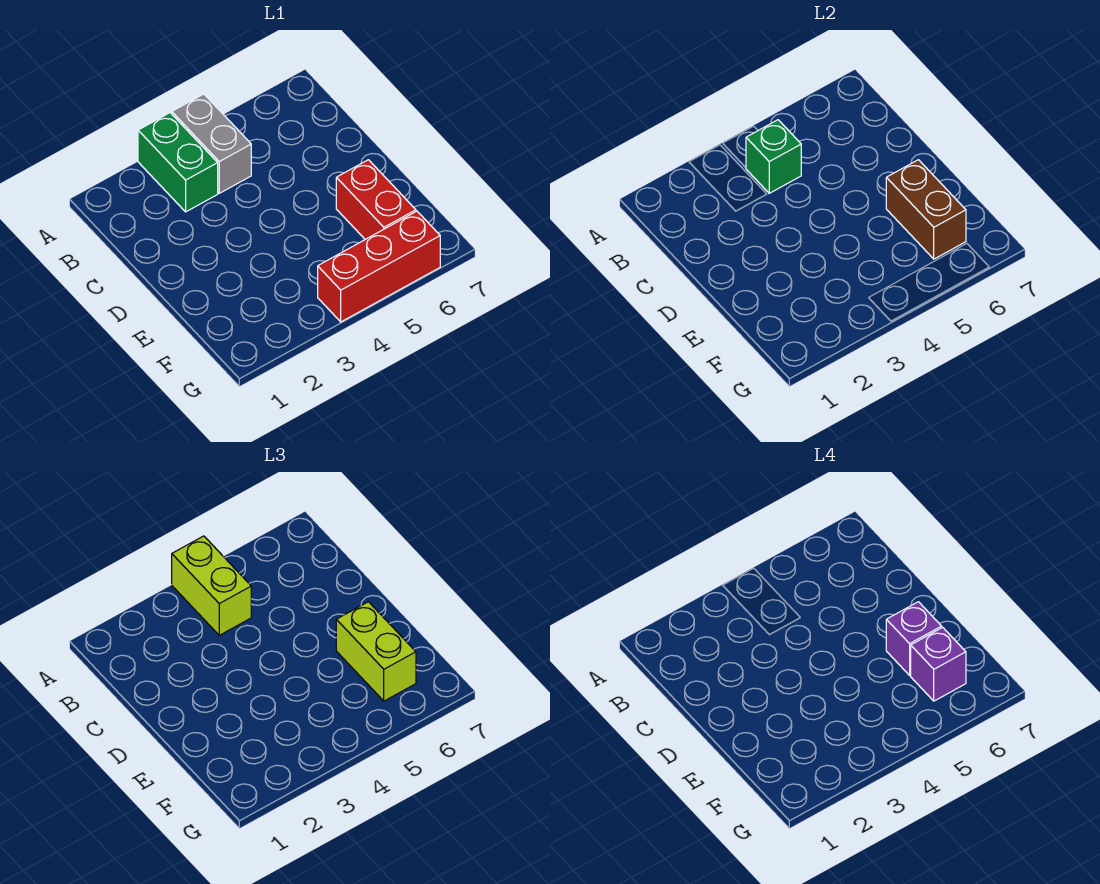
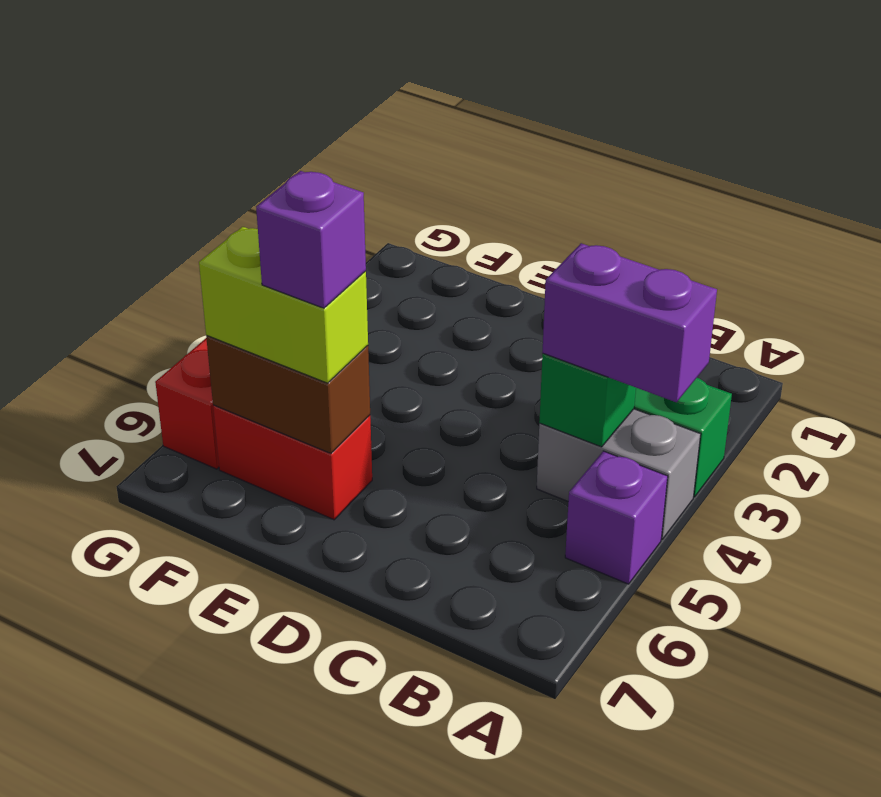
lime brick A4:B4 level 3 -> purple brick A4:B4 level 3
purple brick F6 level 4 -> purple brick A5 level 1

